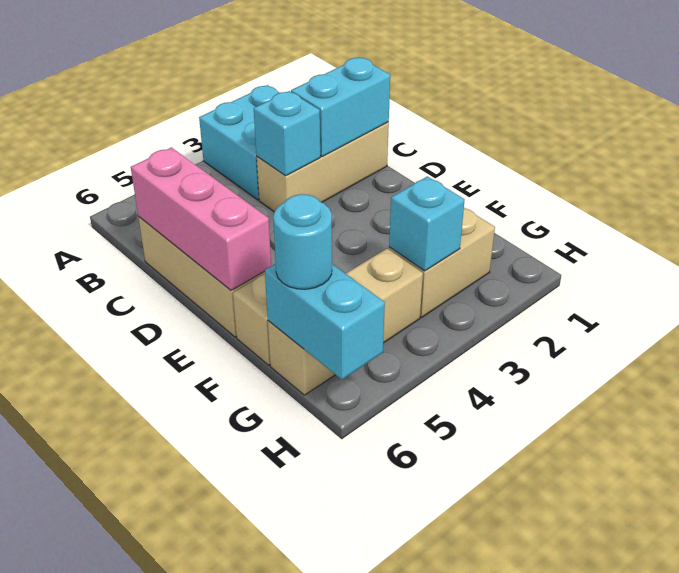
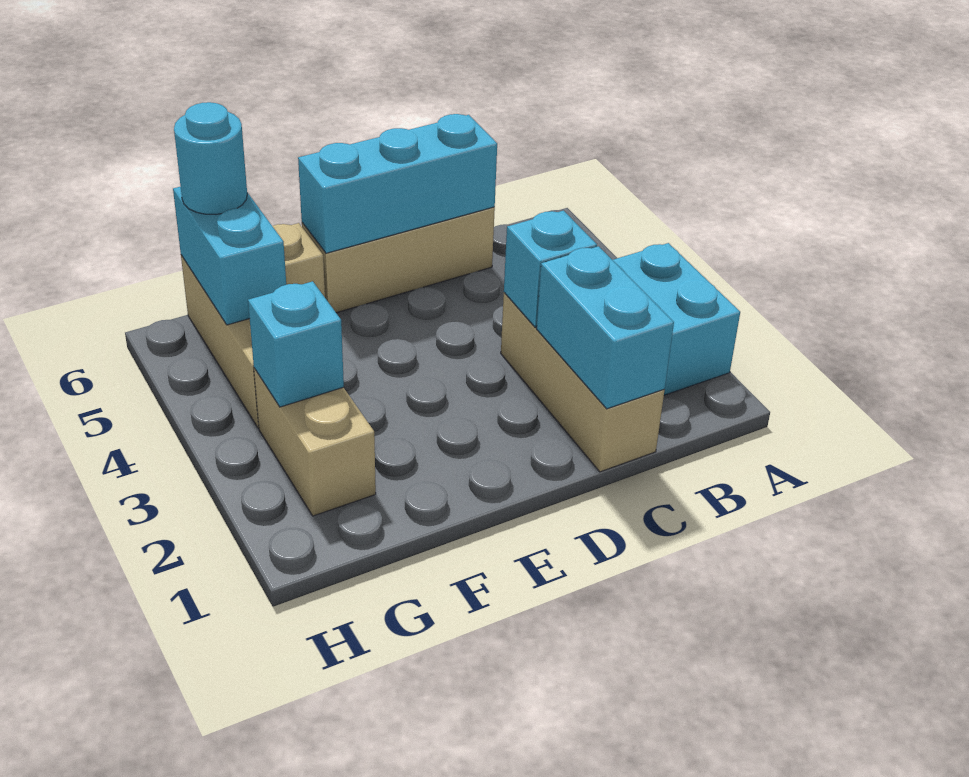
pink brick C6:E6 level 2 -> cyan brick C6:E6 level 2
cyan brick G6:H6 level 2 -> cyan brick G5:G6 level 2

